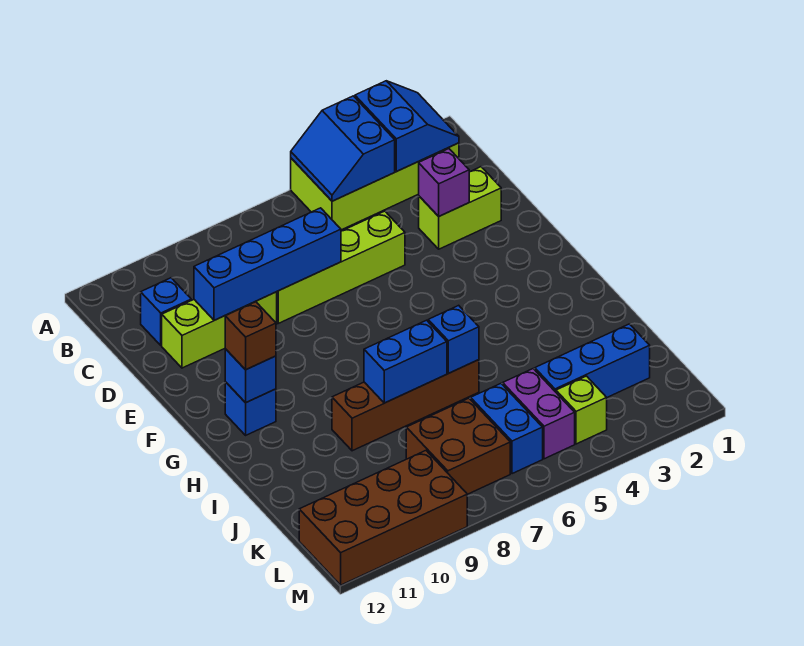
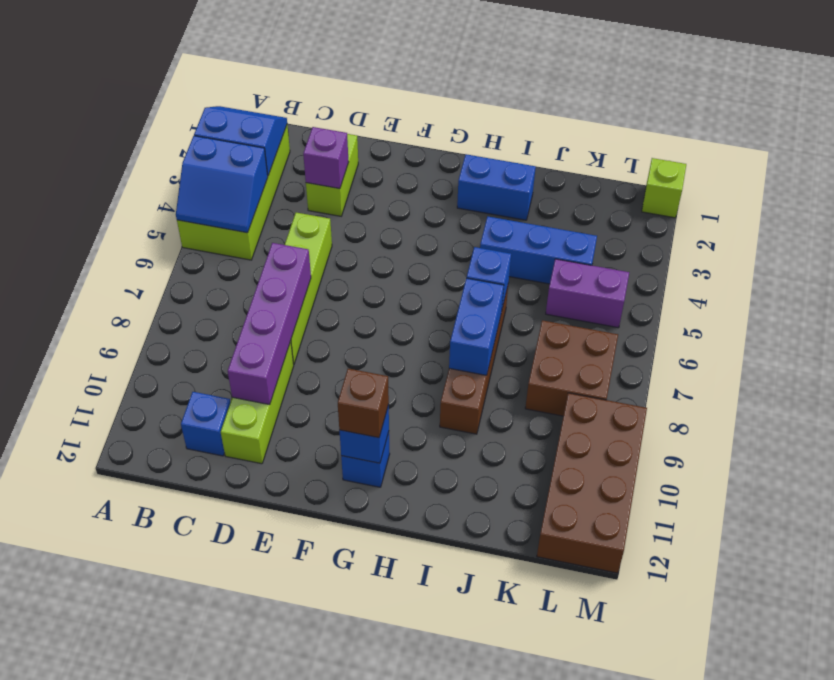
blue brick D7:D10 level 2 -> purple brick D7:D10 level 2
blue brick K2:K4 level 1 -> blue brick I4:K4 level 1
blue brick K6:L6 level 1 -> blue brick H2:I2 level 1
lime brick L4 level 1 -> lime brick M1 level 1

